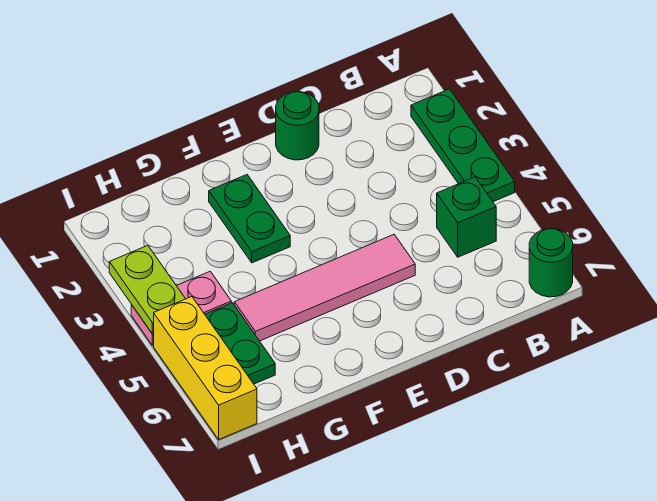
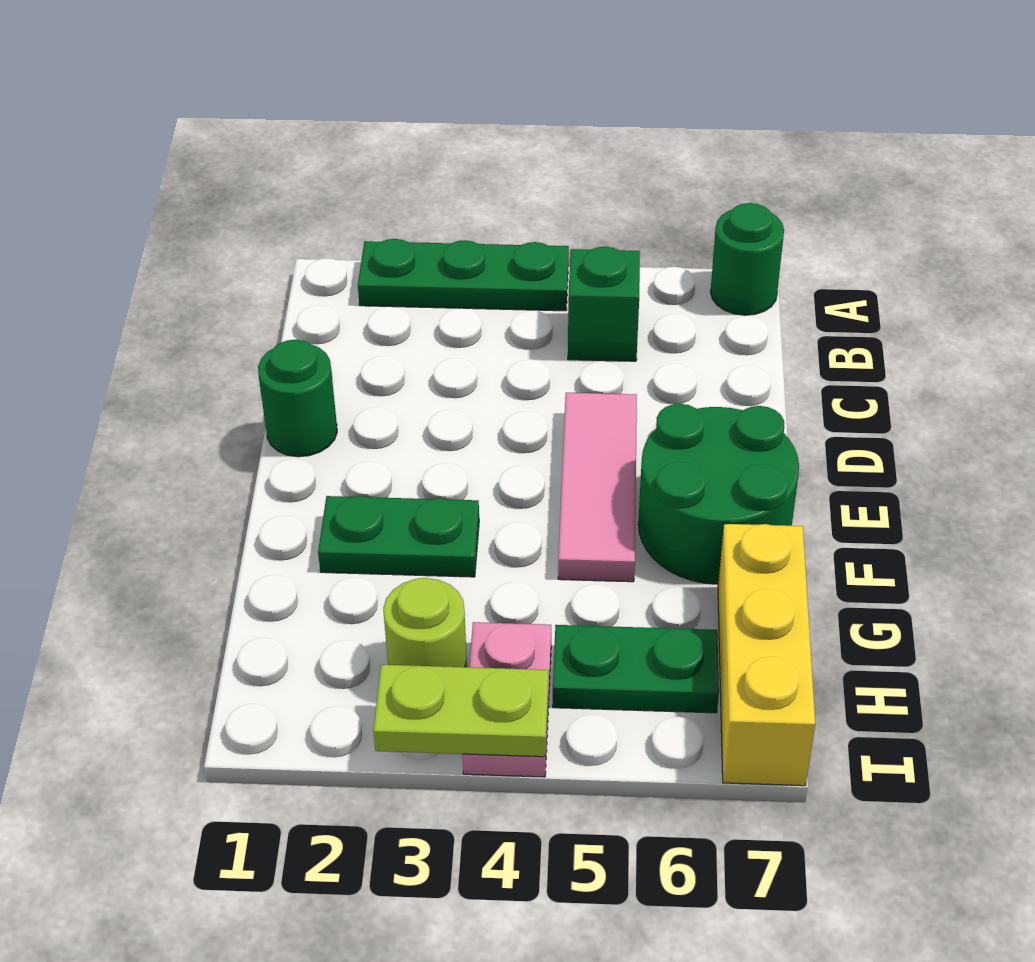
pink tile D5:G5 level 1 -> pink tile D5:F5 level 1
none -> green round brick E6:F7 level 1
none -> lime round brick H3 level 1
yellow brick I5:I7 level 1 -> yellow brick G7:I7 level 1

